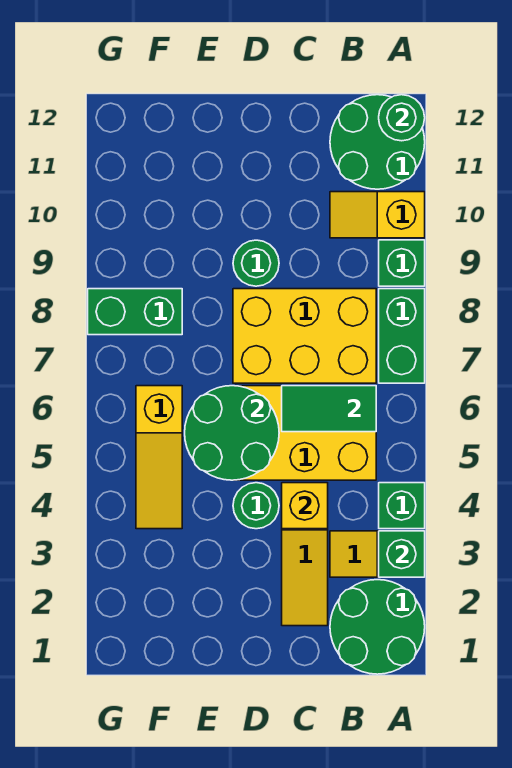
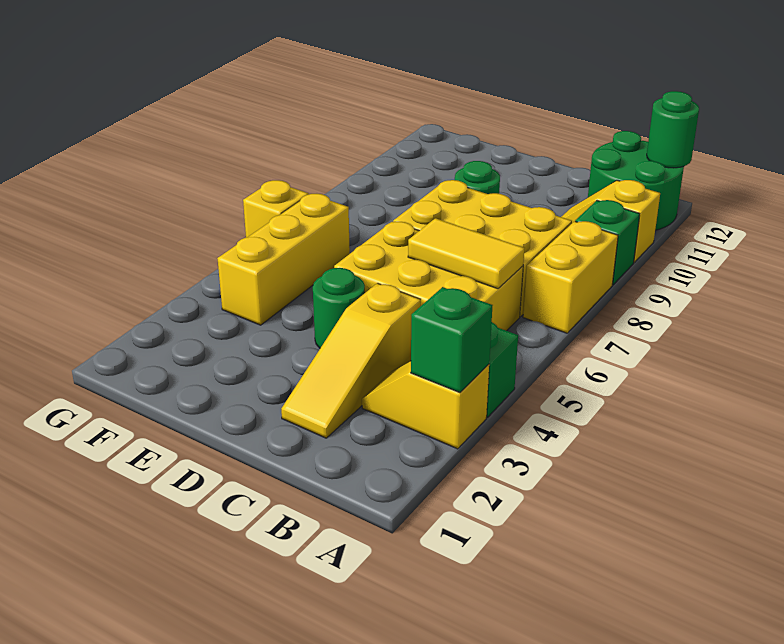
green round brick A1:B2 level 1 -> none
green brick A7:A8 level 1 -> yellow brick A7:A8 level 1
green tile B6:C6 level 2 -> yellow tile B6:C6 level 2
yellow brick C4 level 2 -> yellow brick G6 level 1
green round brick D5:E6 level 2 -> none
yellow slope F4:F6 level 1 top 6 -> yellow brick F4:F6 level 1
green brick F8:G8 level 1 -> none

